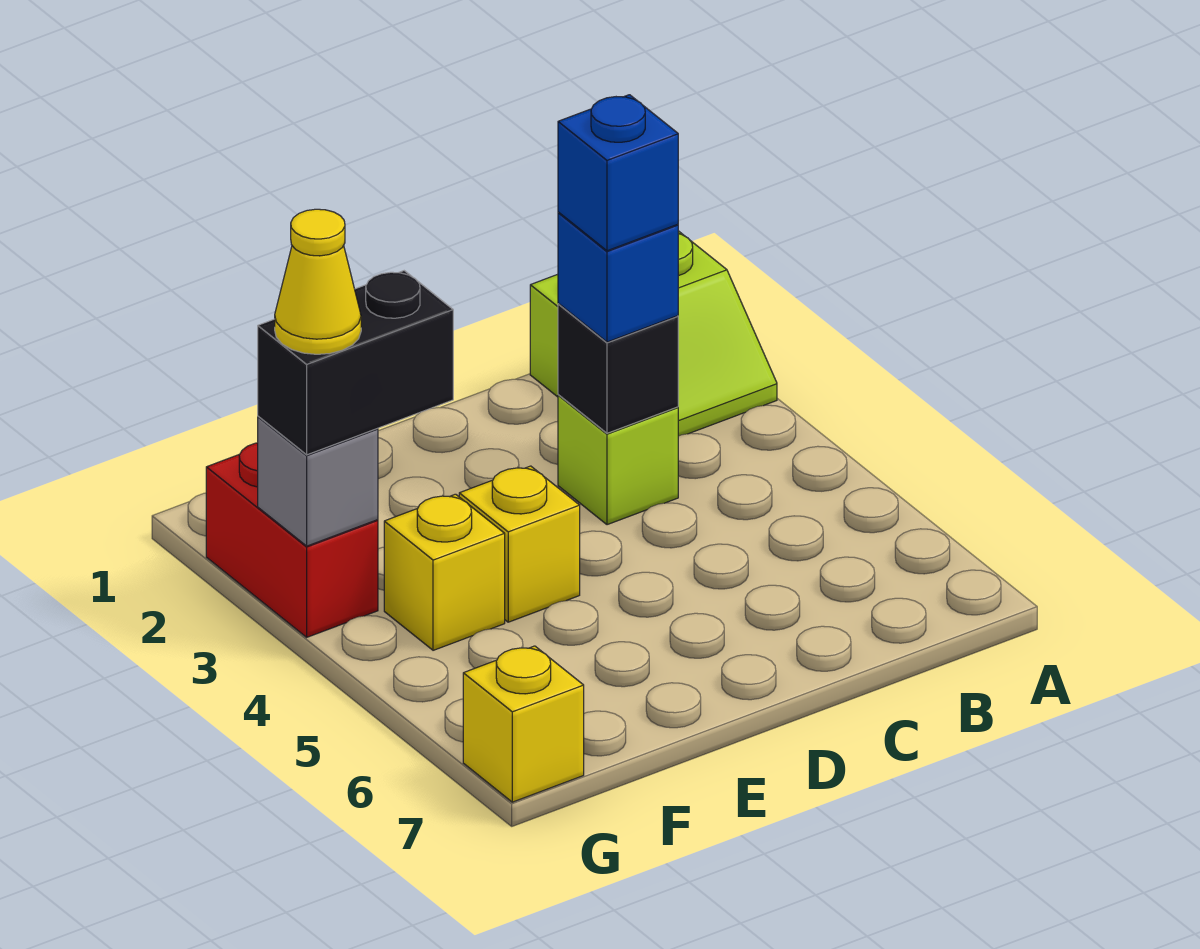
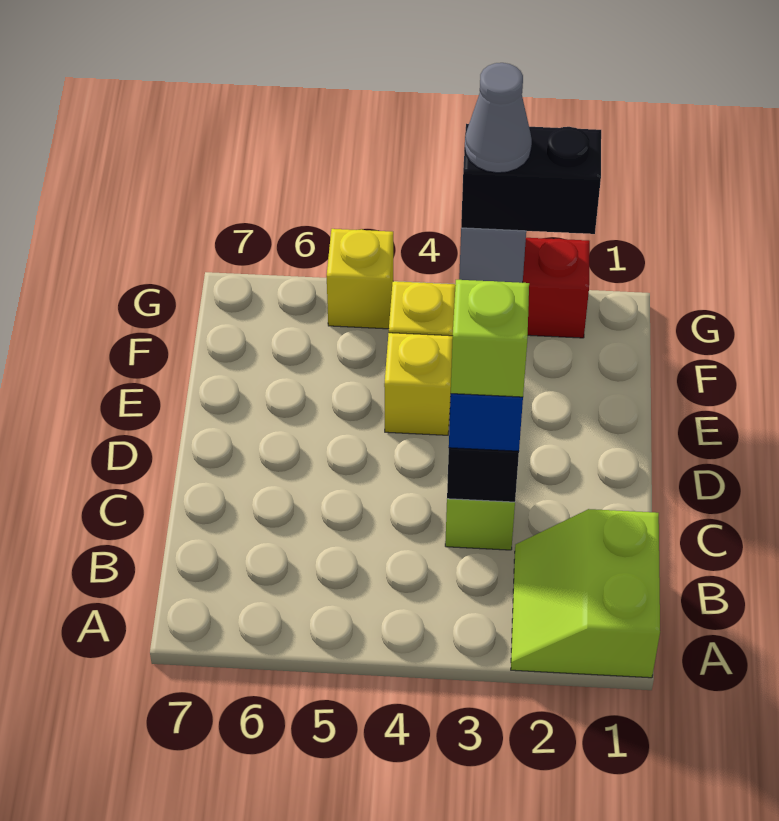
blue brick C3 level 4 -> lime brick C3 level 4
black brick F3:G3 level 3 -> black brick G2:G3 level 3
yellow cone G3 level 4 -> grey cone G3 level 4
yellow brick G7 level 1 -> yellow brick G5 level 1

